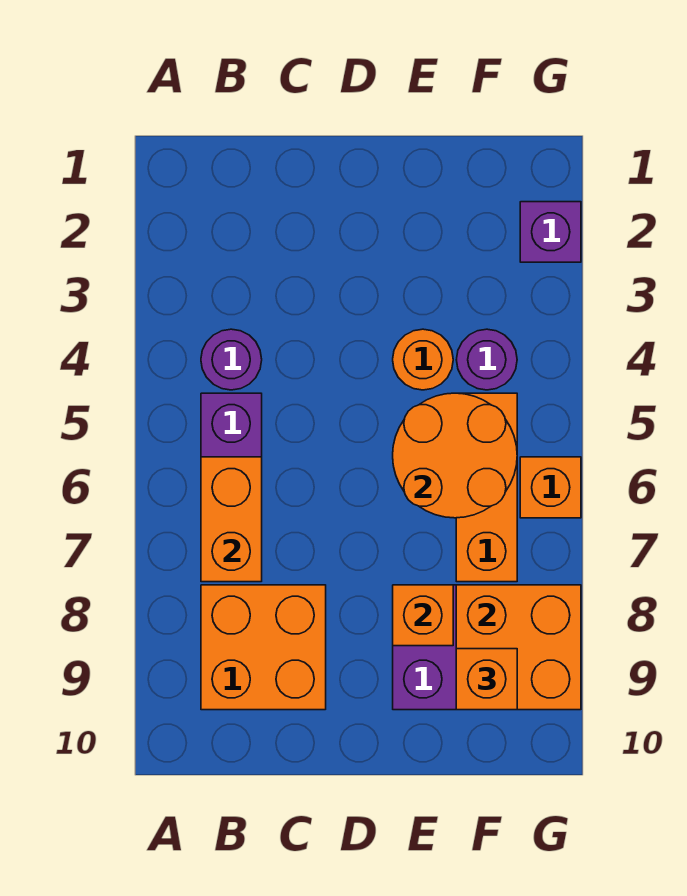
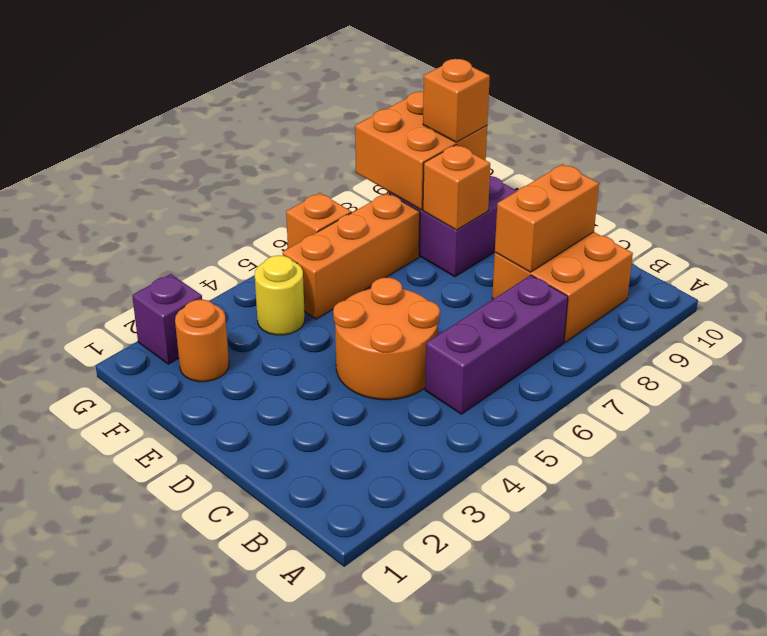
purple round brick B4 level 1 -> none
orange brick B6:B7 level 2 -> orange brick C8:C9 level 2
orange round brick E4 level 1 -> orange round brick F2 level 1
orange round brick E5:F6 level 2 -> orange round brick C4:D5 level 1
purple round brick F4 level 1 -> yellow round brick F4 level 1

